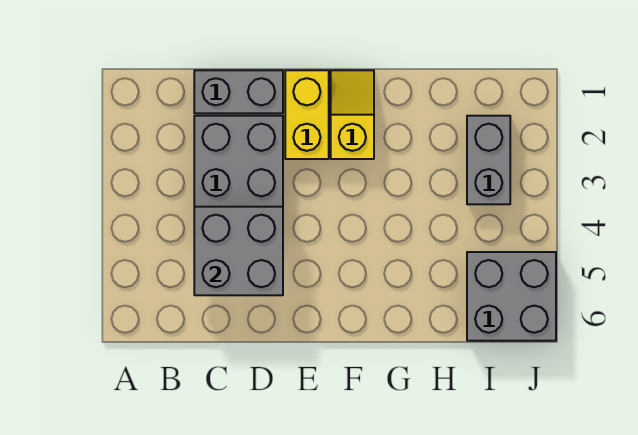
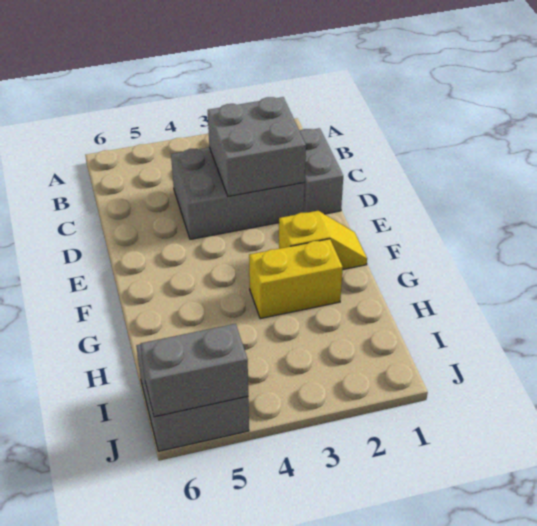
grey brick C4:D5 level 2 -> grey brick C2:D3 level 2
yellow brick E1:E2 level 1 -> yellow brick G2:G3 level 1
grey brick I2:I3 level 1 -> grey brick J5:J6 level 2

